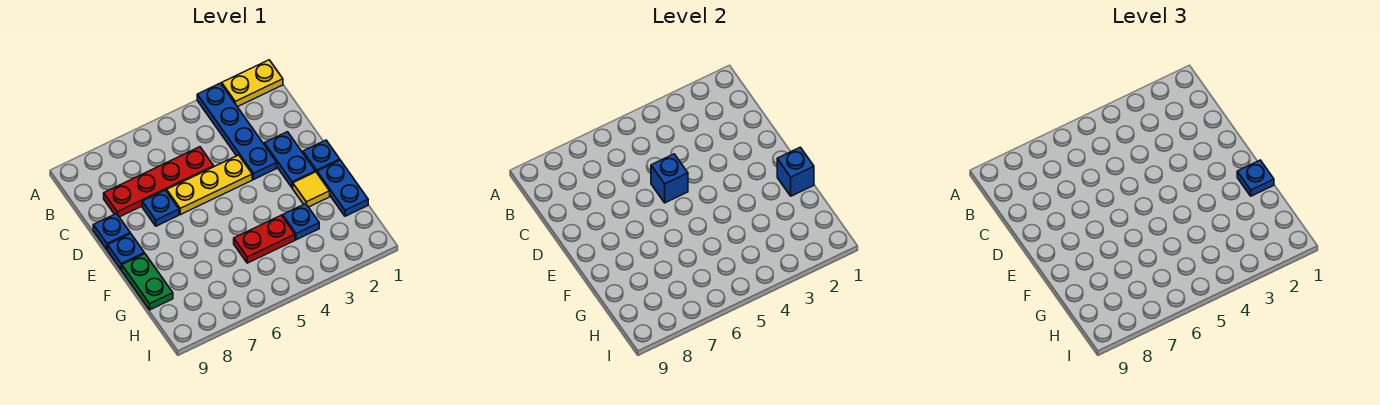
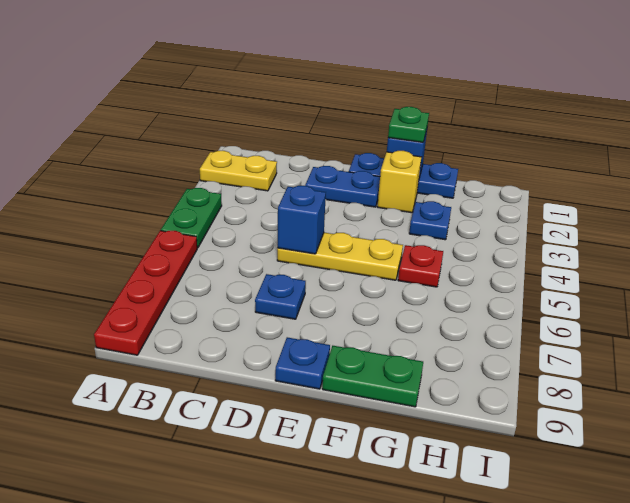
yellow plate A1:A2 level 1 -> yellow plate A2:B2 level 1
blue plate A3:D3 level 1 -> none
none -> green plate A4:A5 level 1
red plate C5:C8 level 1 -> red plate A6:A9 level 1
yellow plate D4:D6 level 1 -> yellow plate D5:F5 level 1
blue plate D9 level 1 -> none
blue plate F1 level 3 -> green plate F1 level 3
yellow tile F2 level 1 -> yellow brick F2 level 1
red plate G4:G5 level 1 -> red plate G5 level 1

